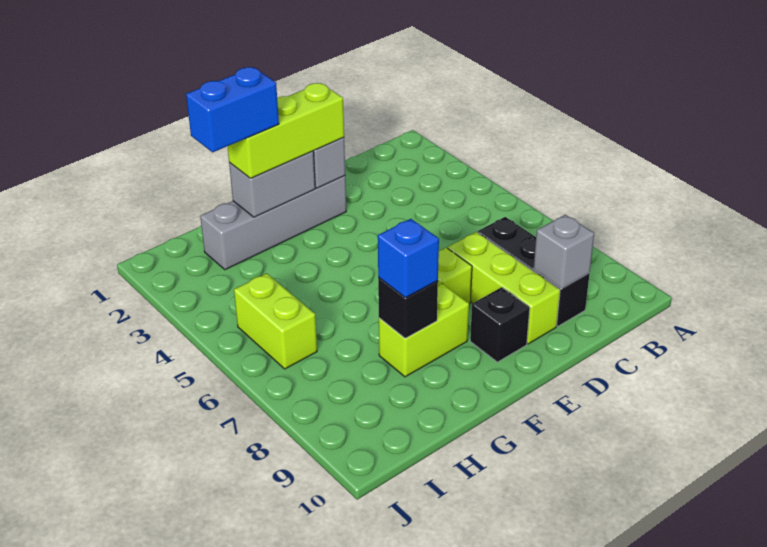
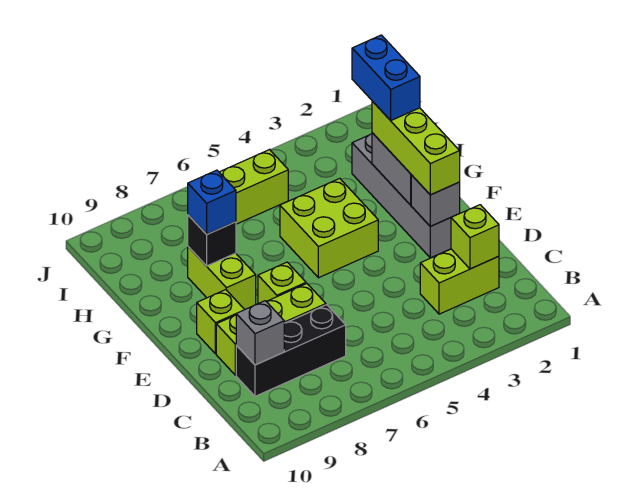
none -> lime brick C2:C3 level 1
none -> lime brick C2 level 2
black brick E9 level 1 -> lime brick E9 level 1
none -> lime brick F4:G5 level 1

